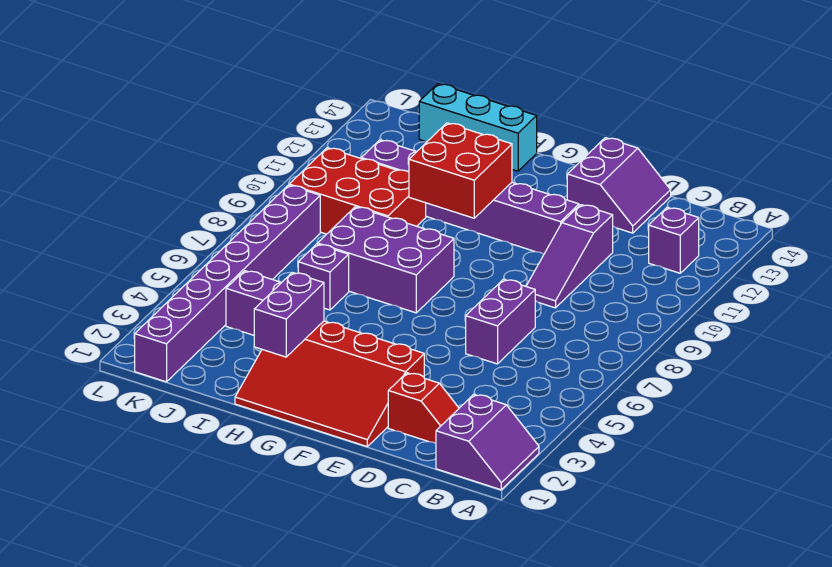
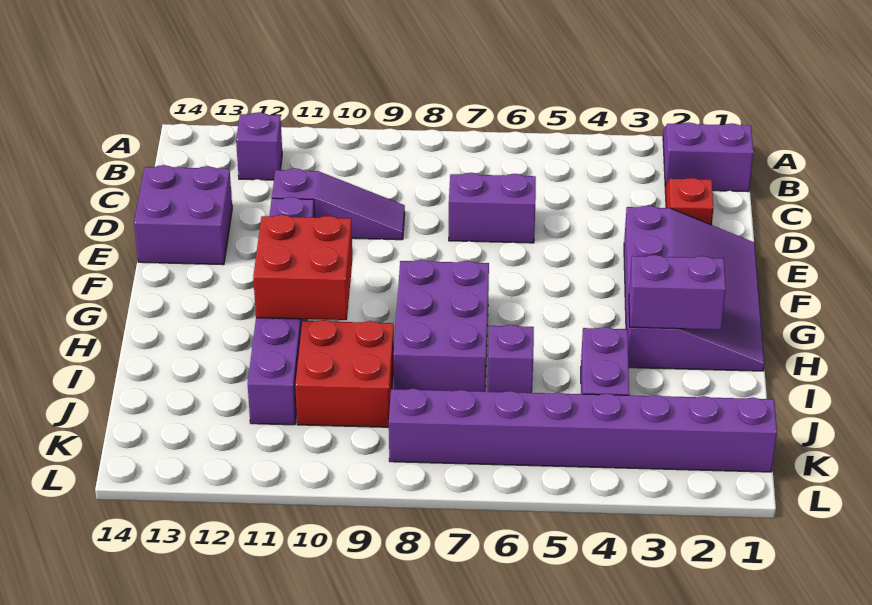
purple slope D13:E14 level 1 top E -> purple brick D13:E14 level 1
red slope E1:H3 level 1 top 3 -> purple slope E1:H3 level 1 top 3
cyan brick H14:J14 level 1 -> none
red brick I9:K10 level 1 -> red brick I9:J10 level 1

